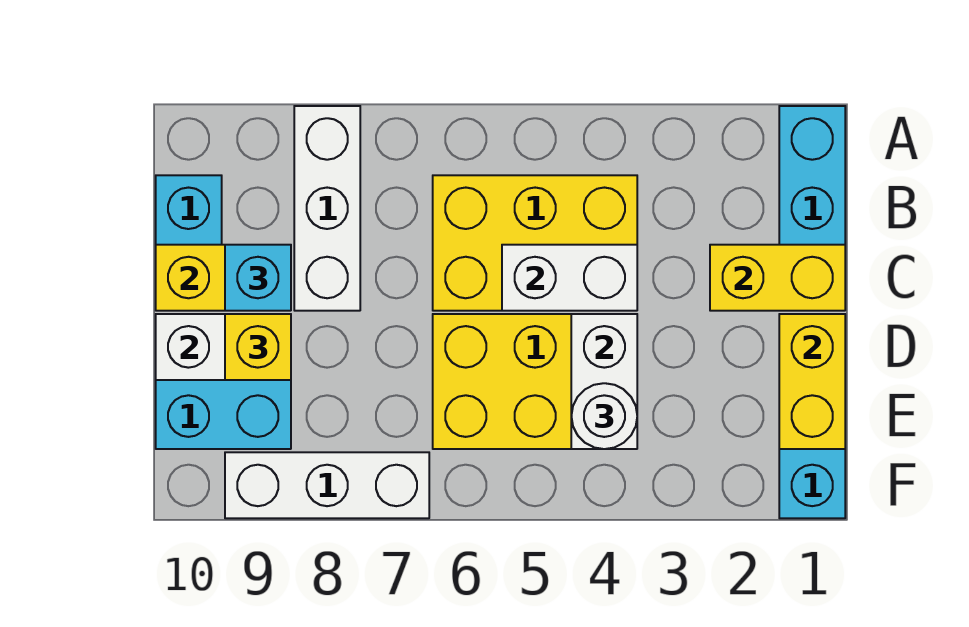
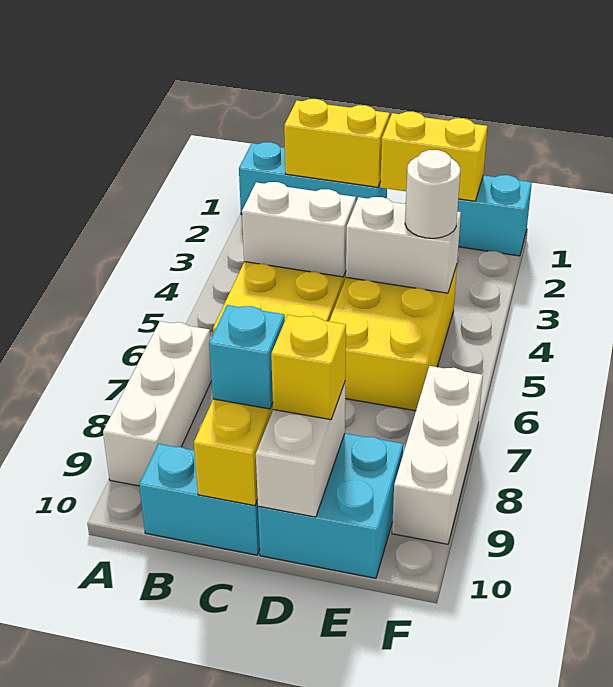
white brick A8:C8 level 1 -> white brick A7:A9 level 1
yellow brick C1:C2 level 2 -> yellow brick B1:C1 level 2
white brick C4:C5 level 2 -> white brick B4:C4 level 2

